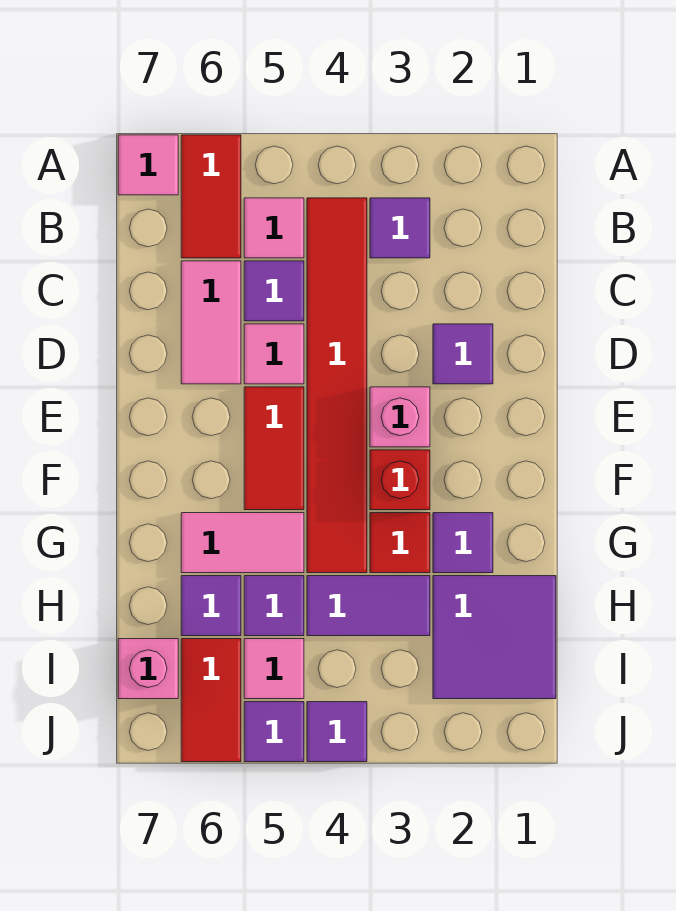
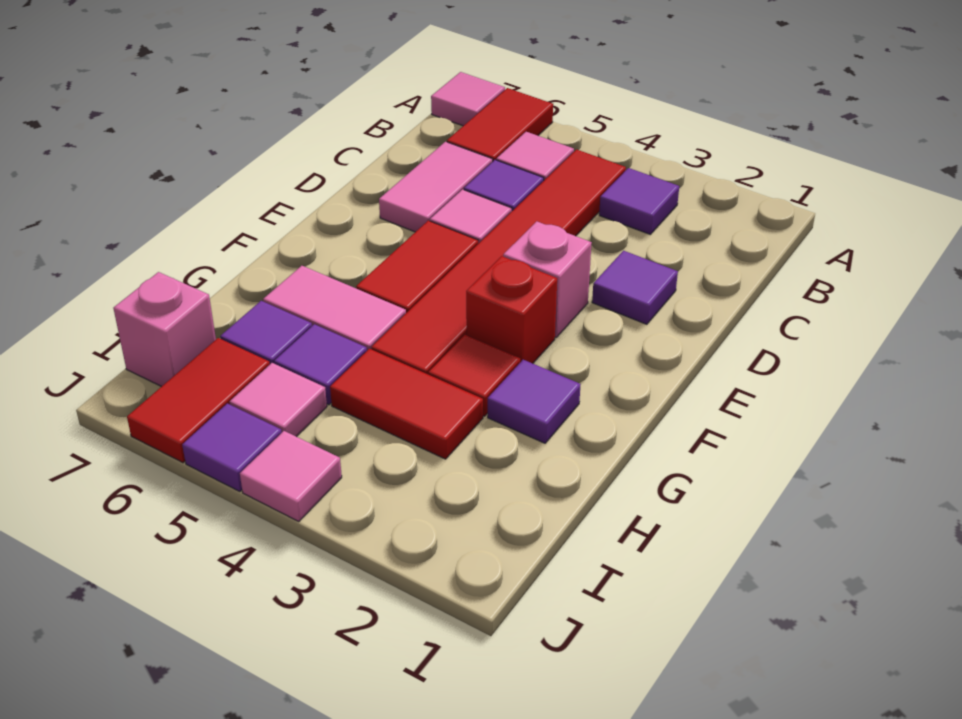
purple tile H1:I2 level 1 -> none
purple tile H3:H4 level 1 -> red tile H3:H4 level 1
purple tile J4 level 1 -> pink tile J4 level 1

